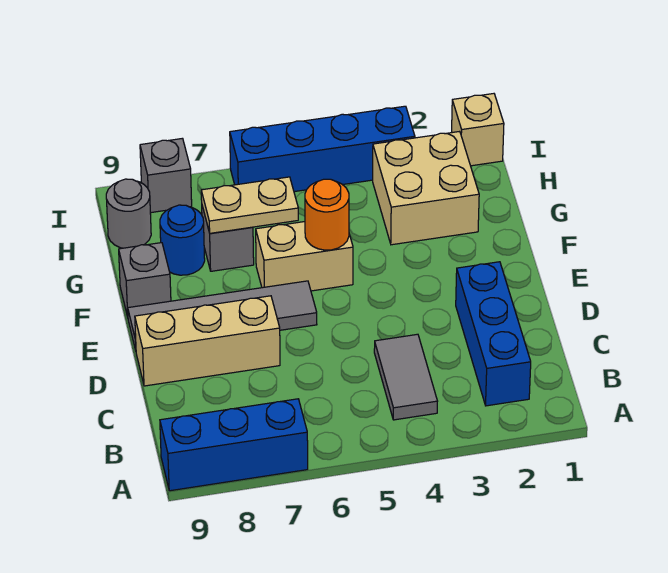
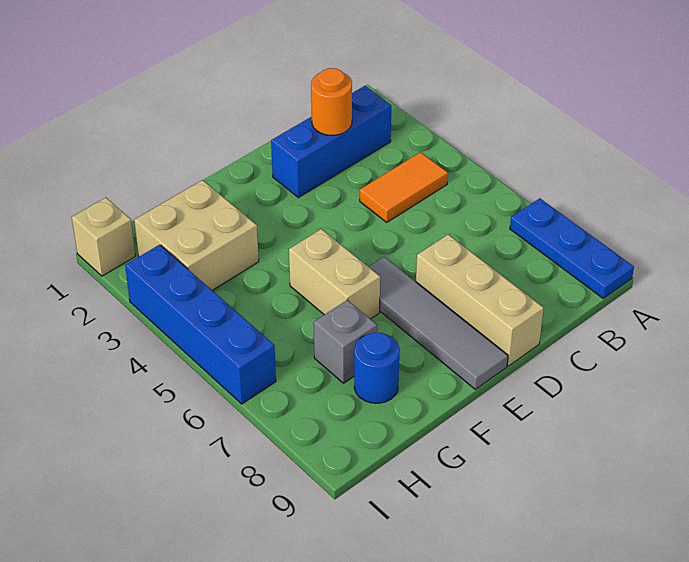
blue brick A7:A9 level 1 -> blue plate A7:A9 level 1
grey tile B4:C4 level 1 -> orange tile B4:C4 level 1
orange round brick F5 level 2 -> orange round brick C2 level 2
grey brick F9 level 1 -> none
tan plate G6:G7 level 2 -> none
grey round brick H9 level 1 -> none
grey brick I8 level 1 -> none

